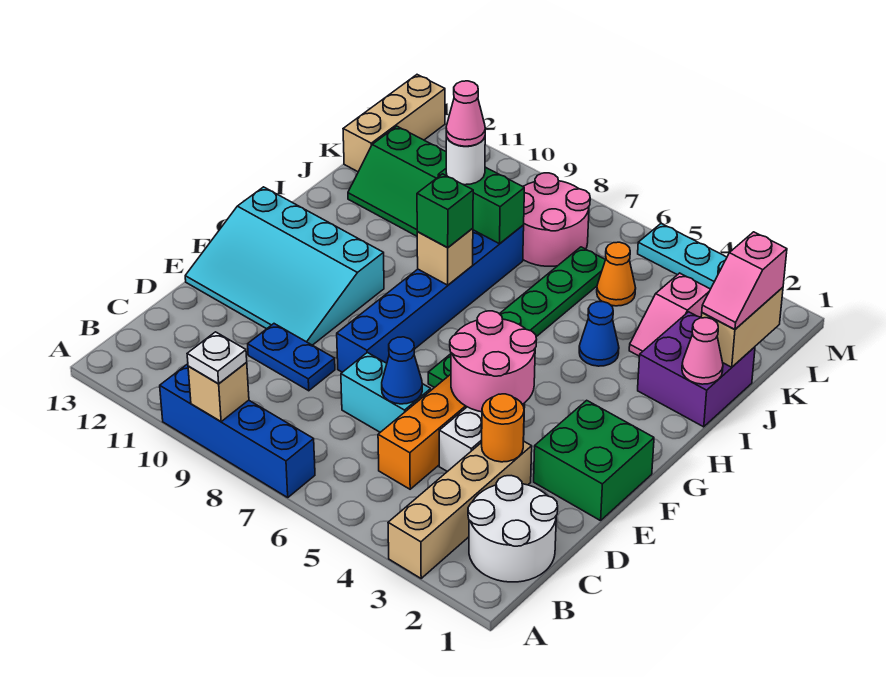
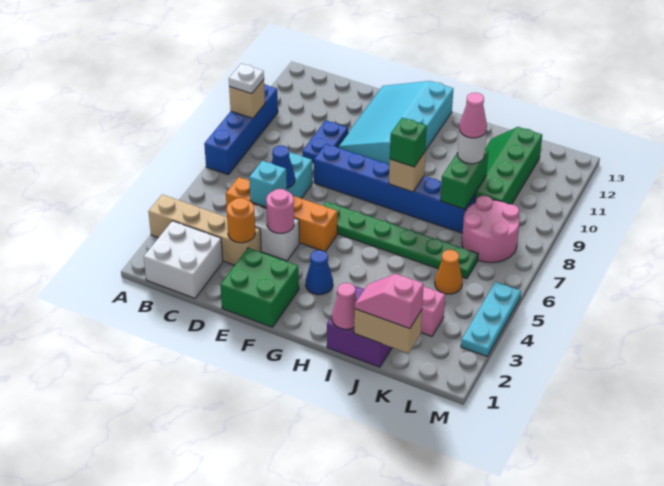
white round brick B1:C2 level 1 -> white brick B1:C2 level 1
none -> cyan brick D5 level 2
pink round brick E4:F5 level 2 -> pink round brick E4 level 2
blue cone I4 level 1 -> blue cone G3 level 1
tan brick K13:M13 level 1 -> none

